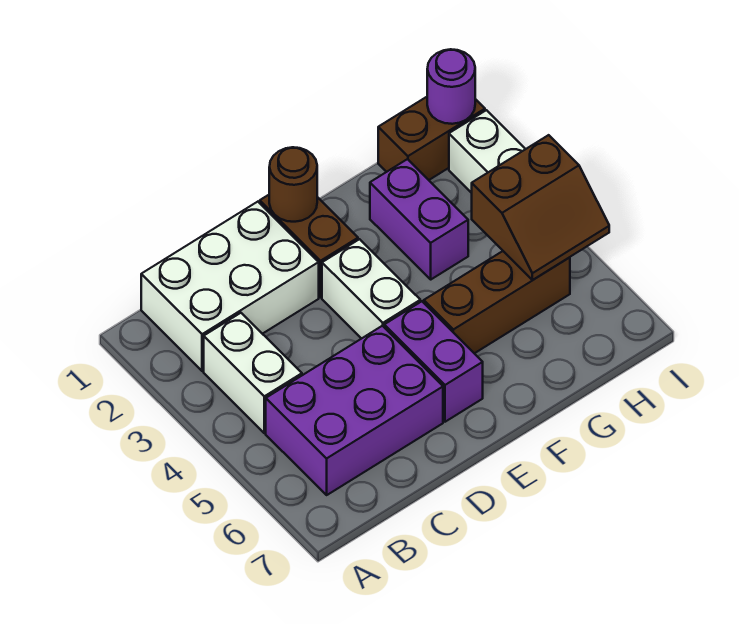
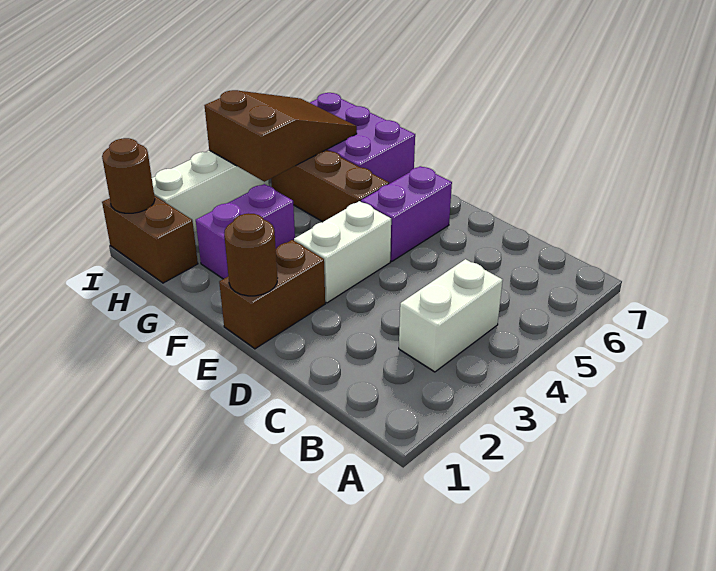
white brick B1:D2 level 1 -> none
purple brick B5:D6 level 1 -> purple brick G6:I7 level 1
brown slope H4:I5 level 2 top 4 -> brown slope H4:I6 level 2 top 4
purple round brick I1 level 2 -> brown round brick I1 level 2

